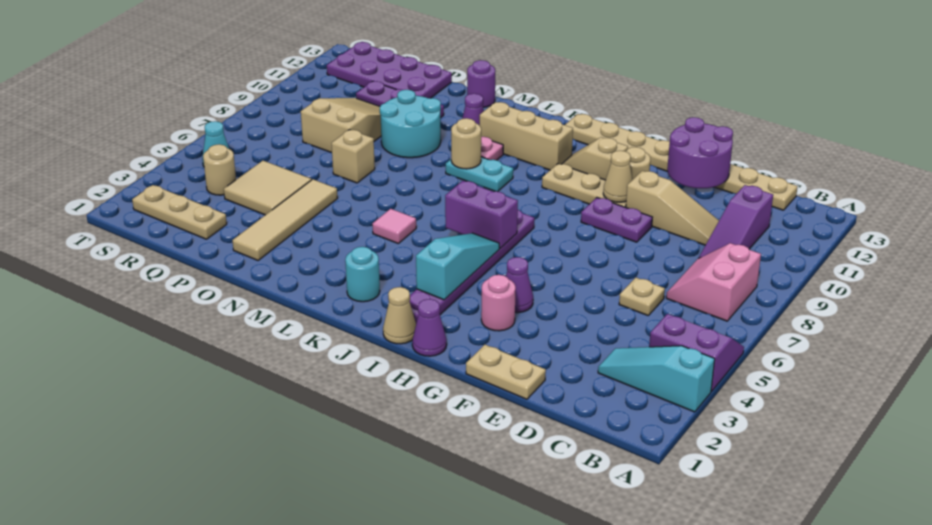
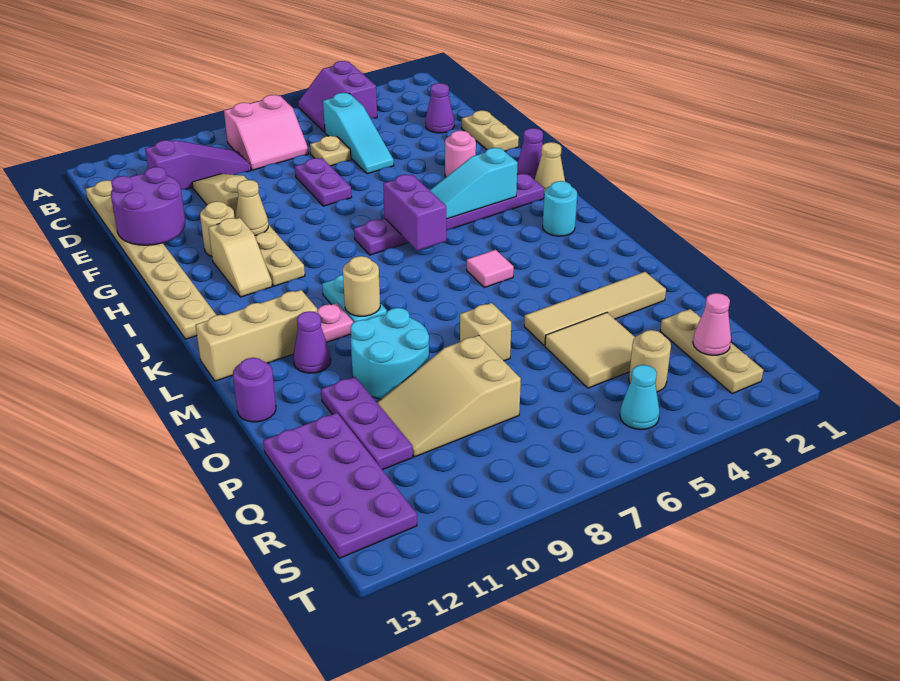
cyan slope A3:C3 level 1 top A -> cyan slope C5:E5 level 1 top C
purple plate F9:G9 level 1 -> purple plate E7:F7 level 1
purple cone G4 level 1 -> purple cone D2 level 1
tan brick J11:L11 level 1 -> tan brick L11:L13 level 1
none -> pink cone R2 level 2

